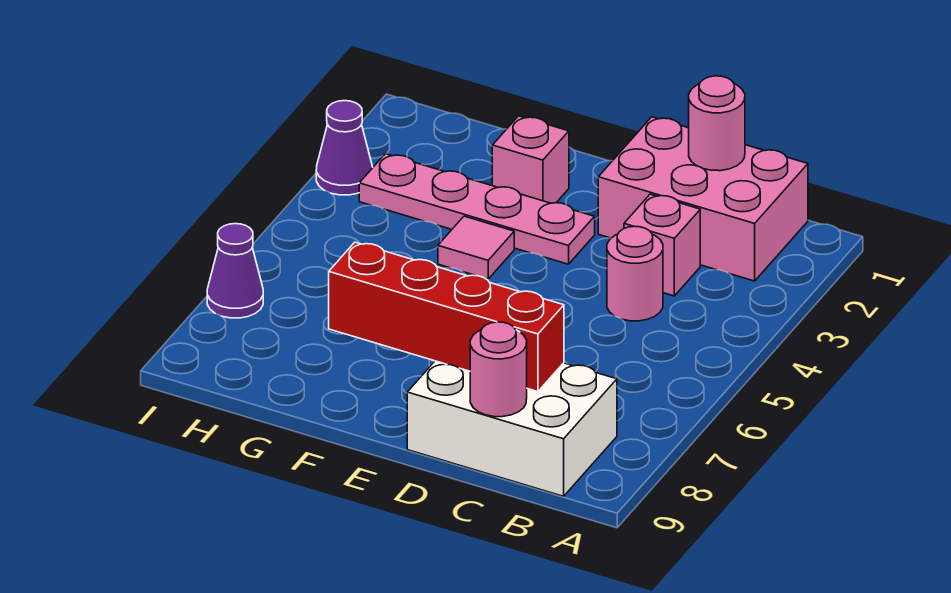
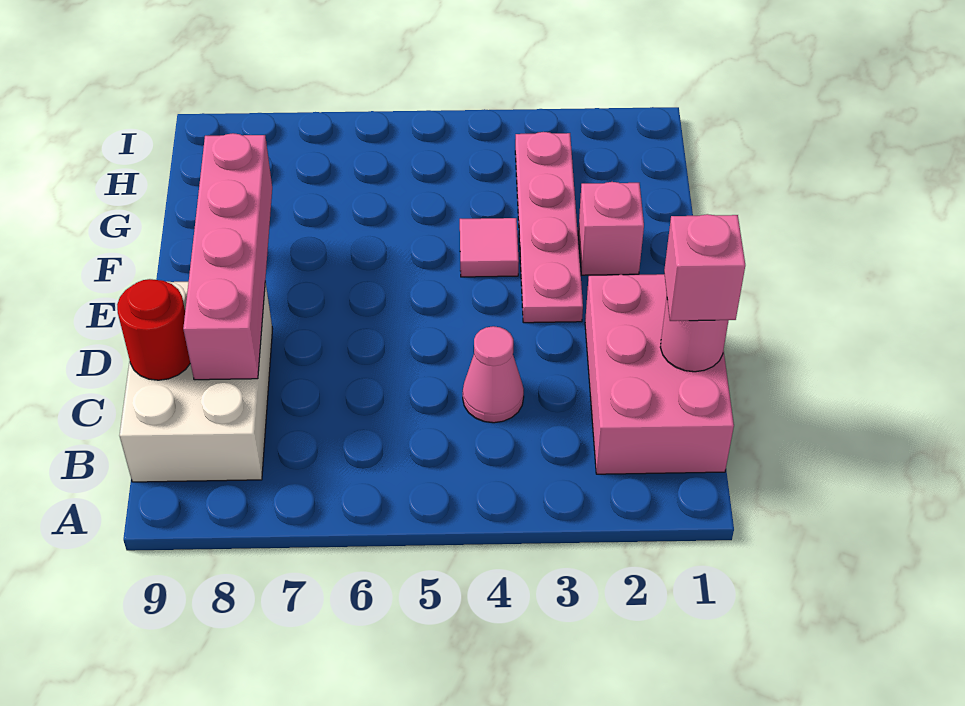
pink brick C3 level 1 -> pink brick C1 level 3
pink round brick C4 level 1 -> pink cone C4 level 1
red brick C8:F8 level 2 -> pink brick C8:F8 level 2
pink round brick C9 level 2 -> red round brick C9 level 2
purple cone I3 level 1 -> none
purple cone I7 level 1 -> none

